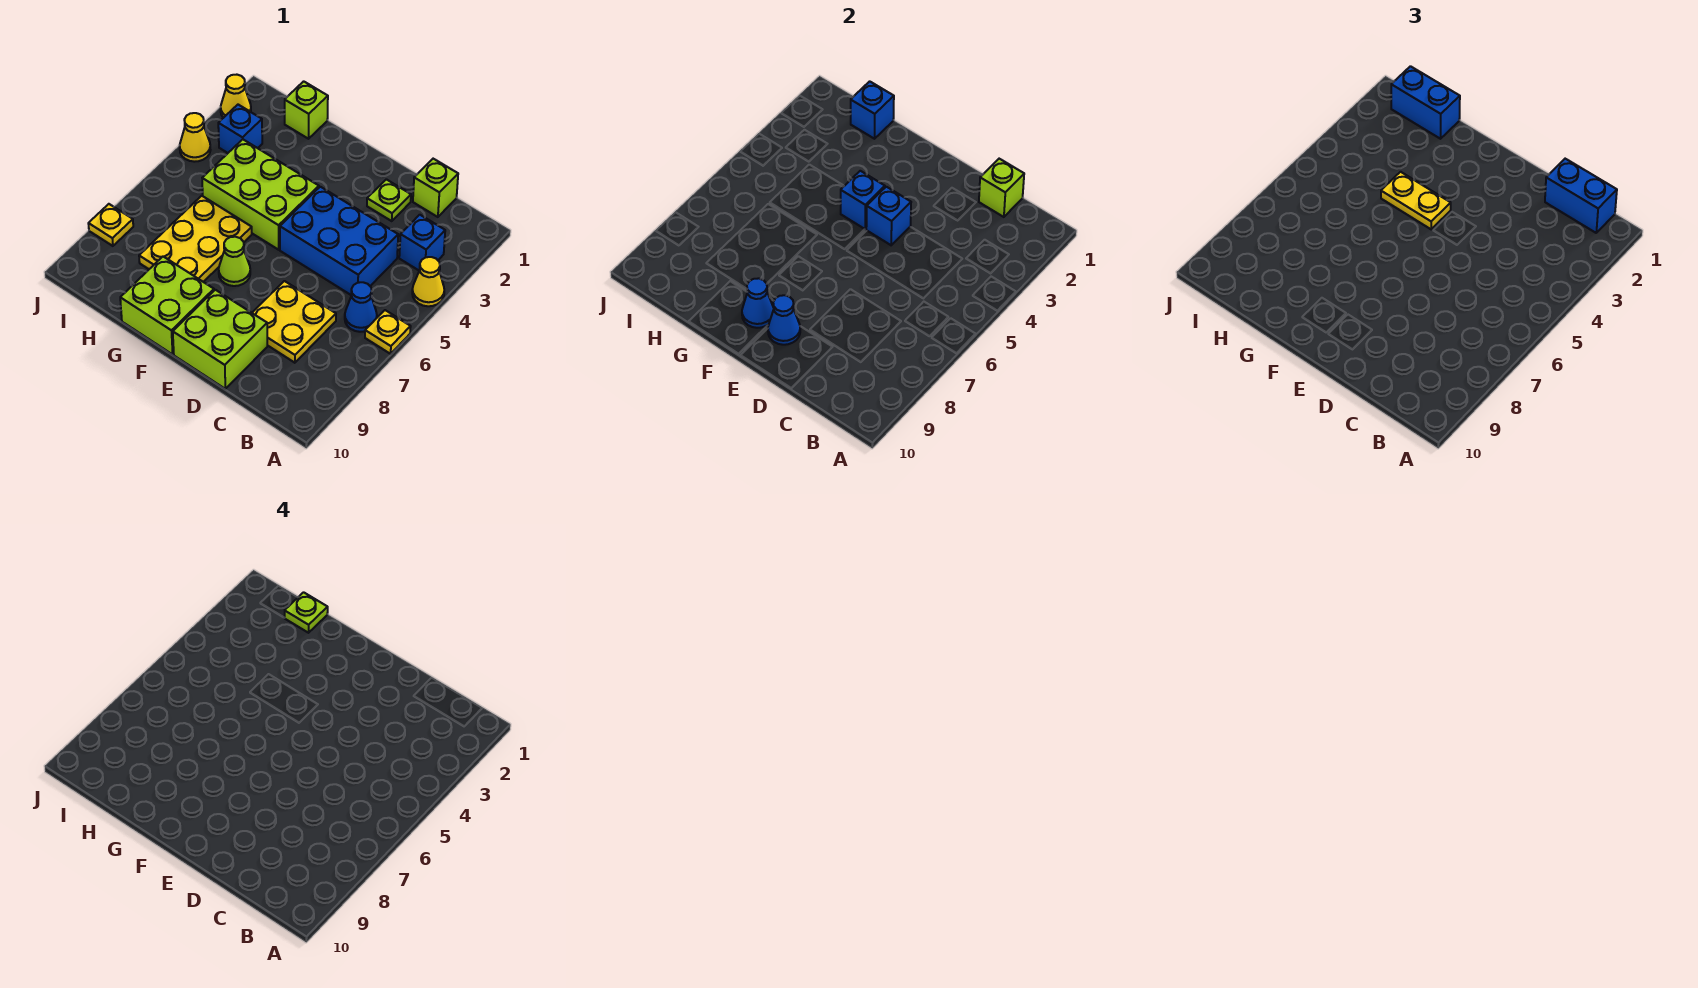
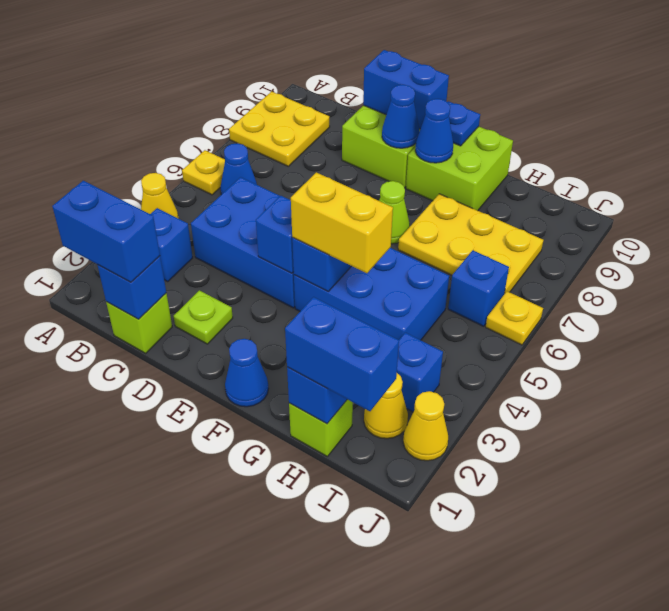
lime brick C1 level 2 -> blue brick C1 level 2
yellow plate C7:D8 level 1 -> yellow plate A8:B9 level 1
none -> blue brick D10:E10 level 2
none -> blue cone F1 level 1
lime brick F4:H5 level 1 -> blue brick F4:H5 level 1
yellow plate F4:G4 level 3 -> yellow brick F4:G4 level 3
none -> blue plate F10 level 2
yellow plate G6:H8 level 1 -> yellow plate G7:I8 level 1
lime plate H1 level 4 -> none
none -> blue brick I6 level 1
yellow cone J4 level 1 -> yellow cone I2 level 1
yellow plate J8 level 1 -> yellow plate J6 level 1

